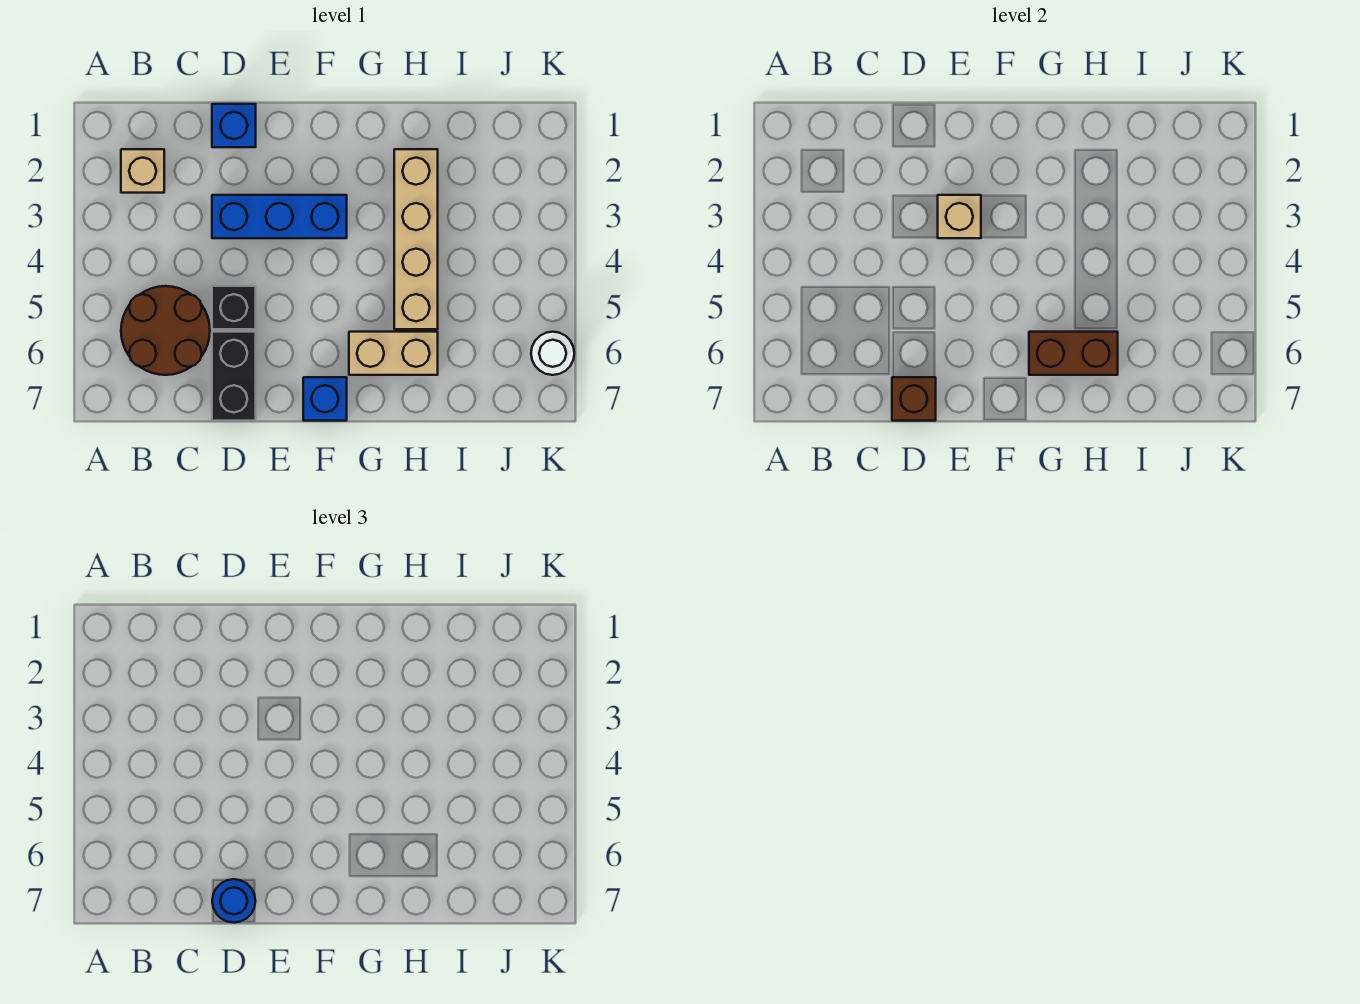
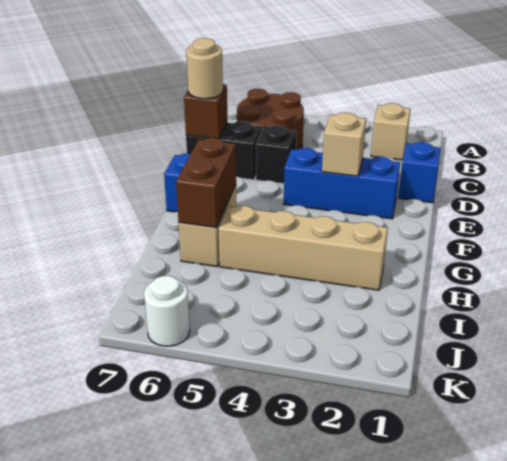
blue brick D3:F3 level 1 -> blue brick E2:E4 level 1
blue round brick D7 level 3 -> tan round brick D7 level 3

